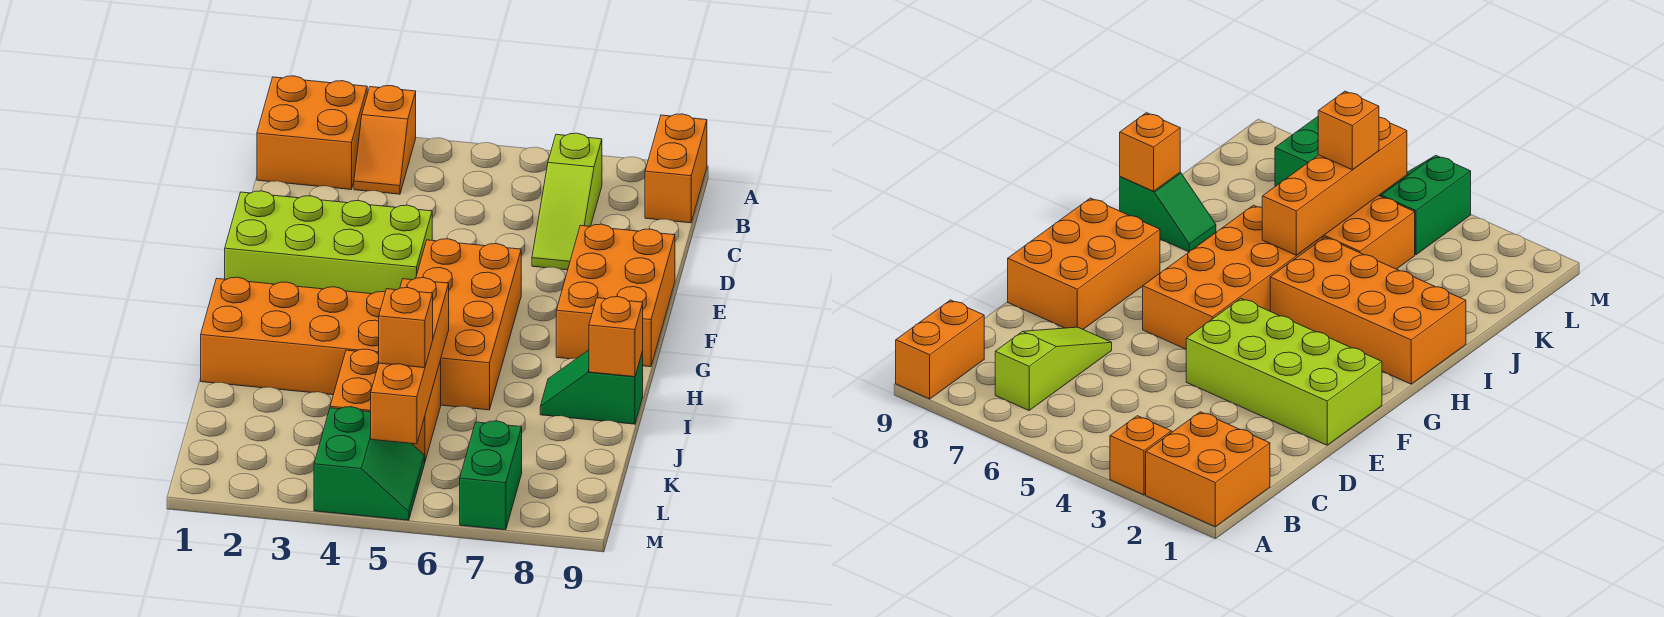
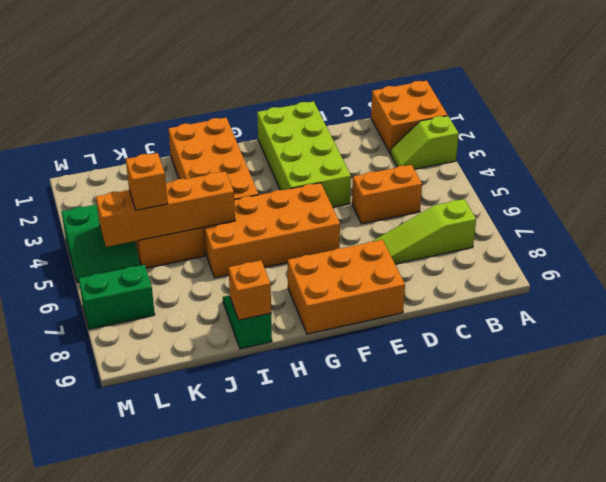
orange slope A3:B3 level 1 top A -> lime slope A3:B3 level 1 top A
orange brick A9:B9 level 1 -> orange brick C5:D5 level 1

